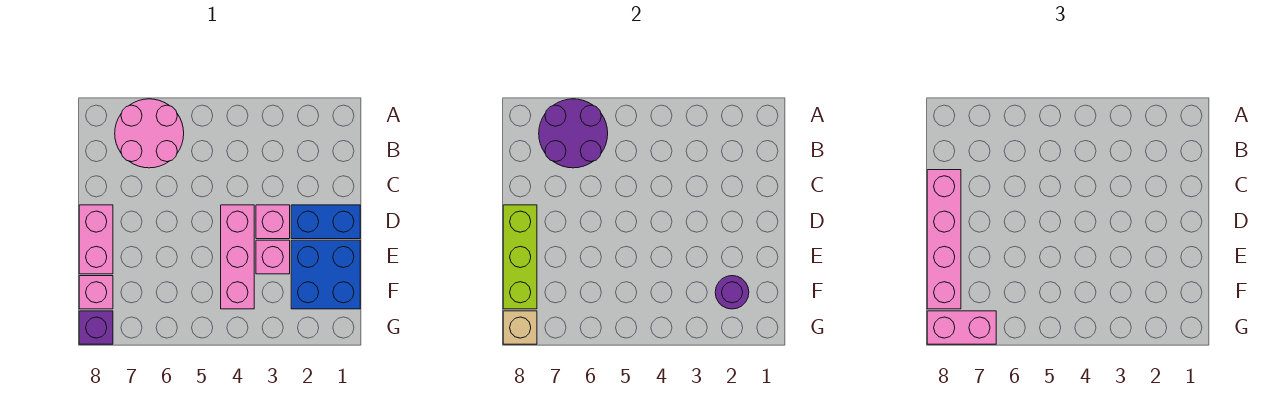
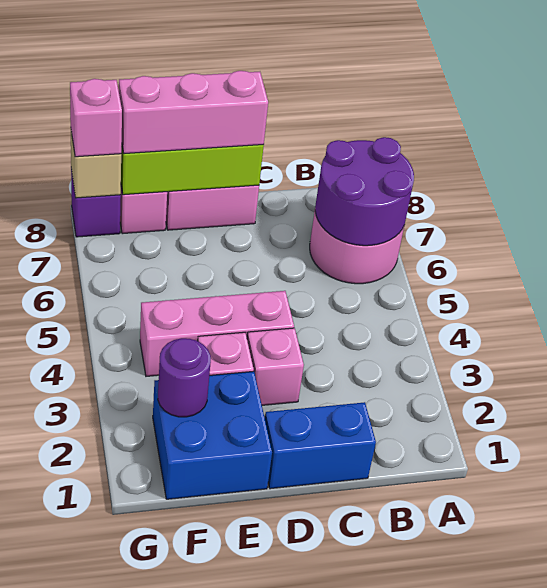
pink brick C8:F8 level 3 -> pink brick D8:F8 level 3
blue brick D1:D2 level 1 -> blue brick C1:D1 level 1
pink brick G7:G8 level 3 -> pink brick G8 level 3

